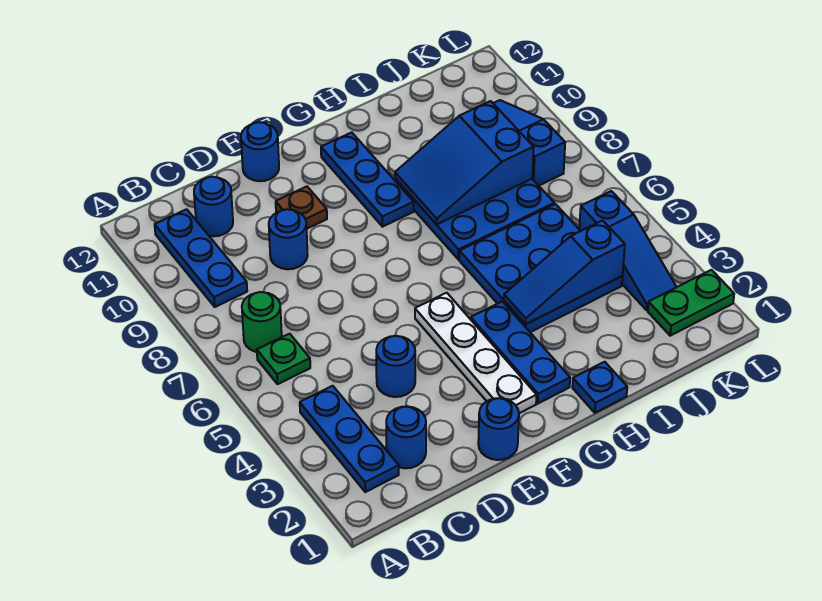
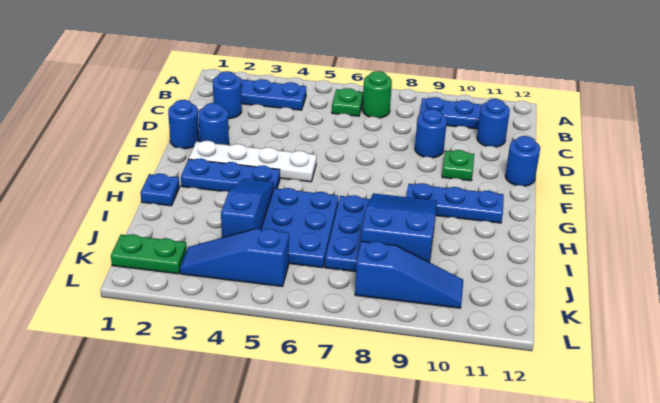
blue round brick D4 level 1 -> blue round brick E2 level 1
brown plate E10 level 1 -> green plate E10 level 1
green plate K2:L2 level 1 -> green plate K1:K2 level 1

